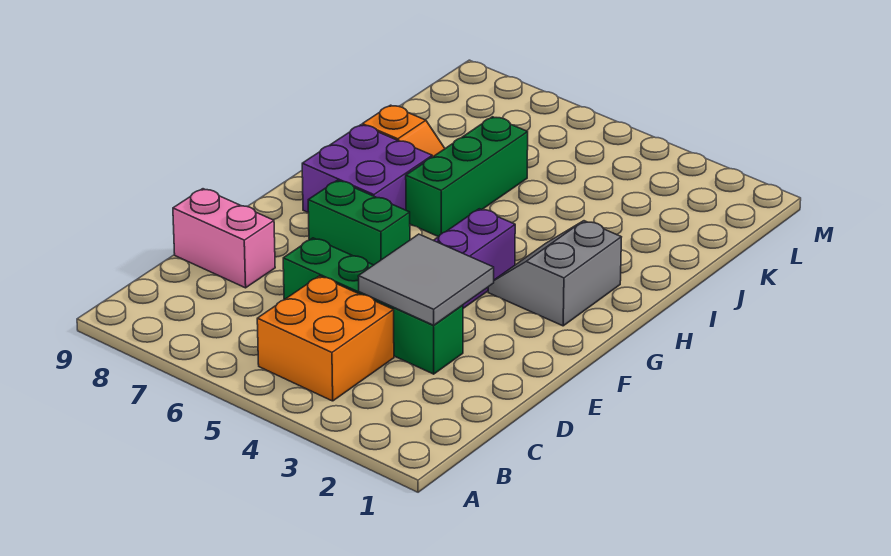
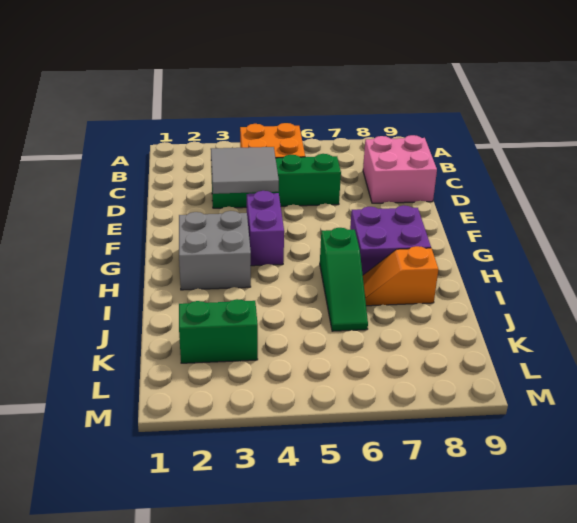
pink brick D8:D9 level 1 -> pink brick C8:D9 level 1
green brick F6:F7 level 1 -> green brick K2:K3 level 1
grey slope G2:H3 level 1 top 2 -> grey brick G2:H3 level 1
green brick H6:J6 level 1 -> green slope H6:J6 level 1 top H

